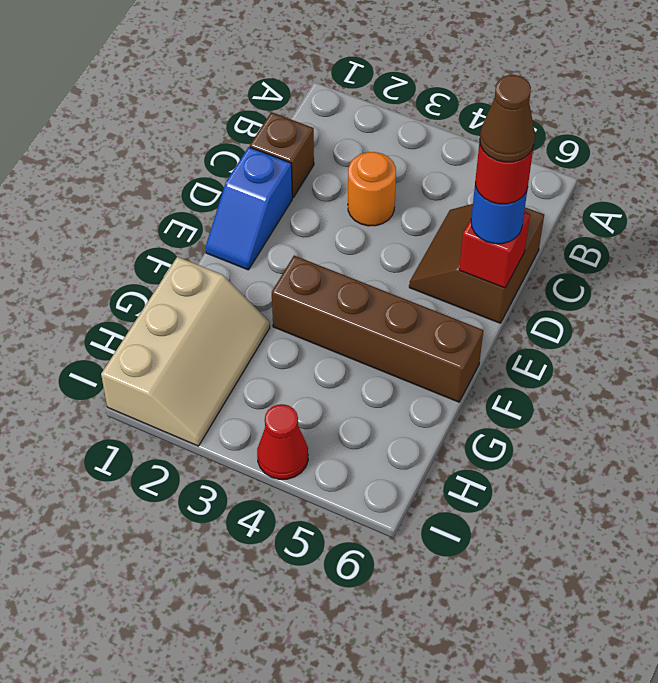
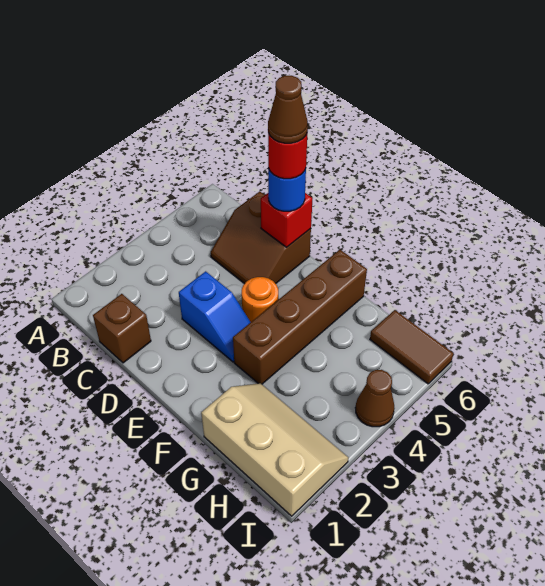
orange round brick C3 level 1 -> orange round brick E4 level 1
blue slope D1:E1 level 1 top D -> blue slope D3:E3 level 1 top D
none -> brown tile H6:I6 level 1
red cone I4 level 1 -> brown cone I4 level 1

